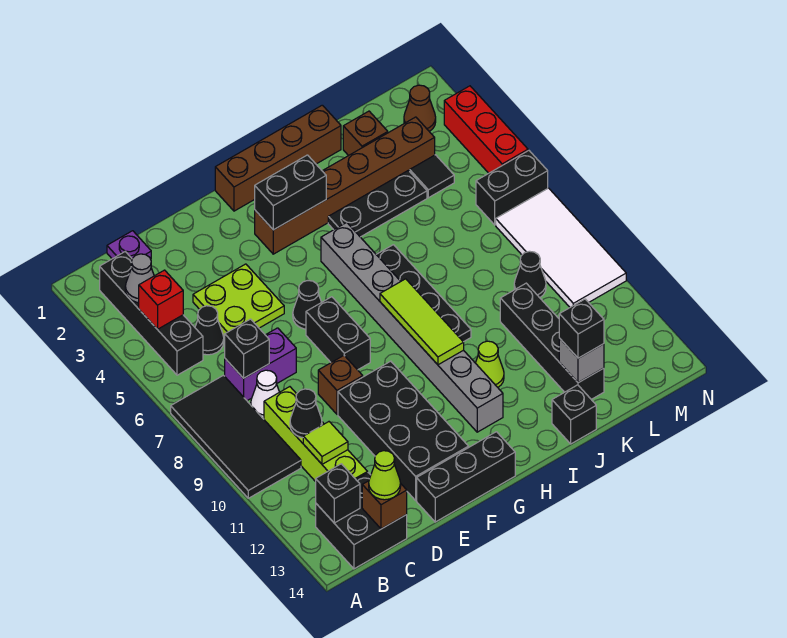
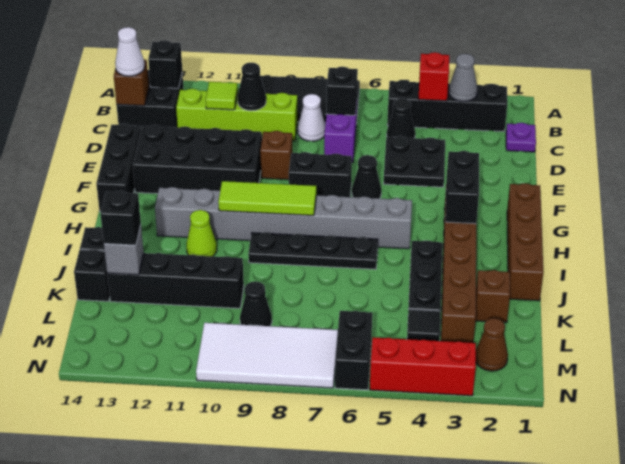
lime cone C14 level 3 -> white cone C14 level 3
lime plate D4:E5 level 1 -> black plate D4:E5 level 1
none -> black brick K14 level 1

